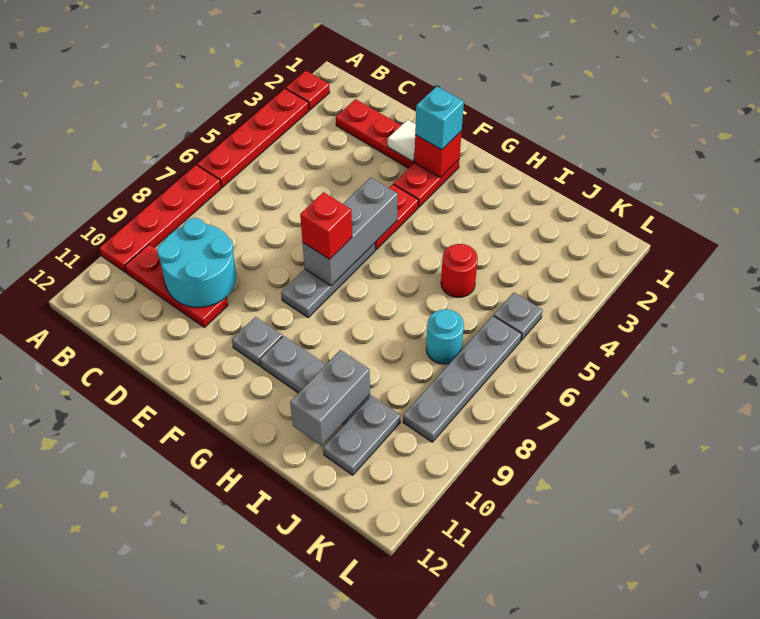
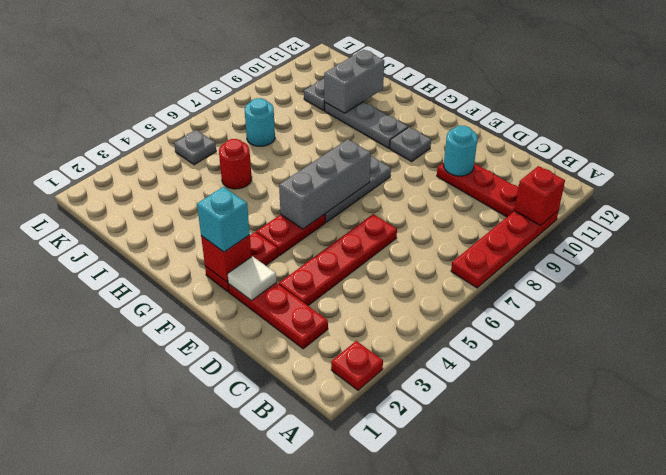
red plate A3:A6 level 1 -> red plate D3:D6 level 1
cyan round brick C9:D10 level 2 -> cyan round brick D10 level 2
red brick F7 level 3 -> red brick A10 level 2
grey plate K6:K9 level 1 -> none

